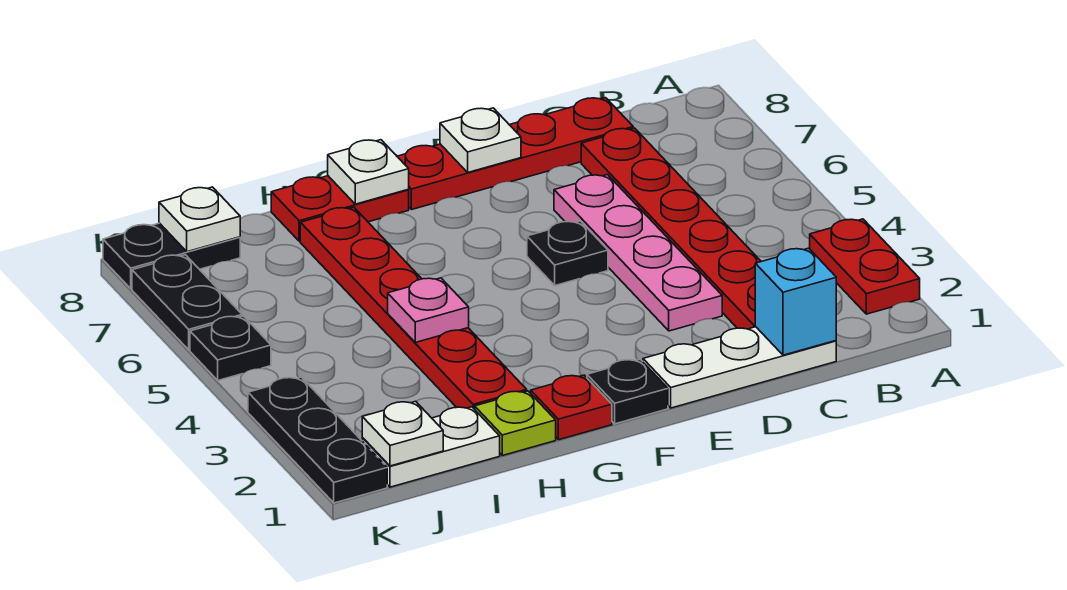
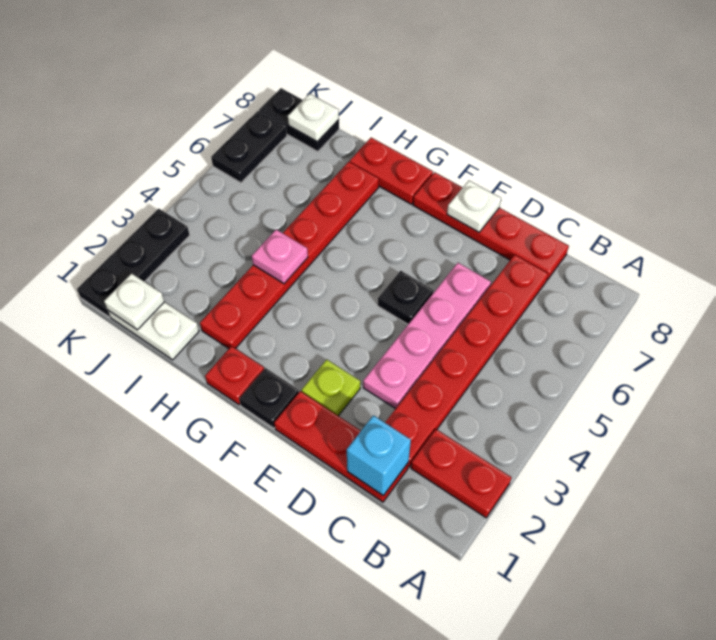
red plate A2:A3 level 1 -> red plate A2:B2 level 1
white plate C1:E1 level 1 -> red plate C1:E1 level 1
white plate G8 level 2 -> none
lime plate H1 level 1 -> lime plate E2 level 1
black plate K5 level 1 -> none

